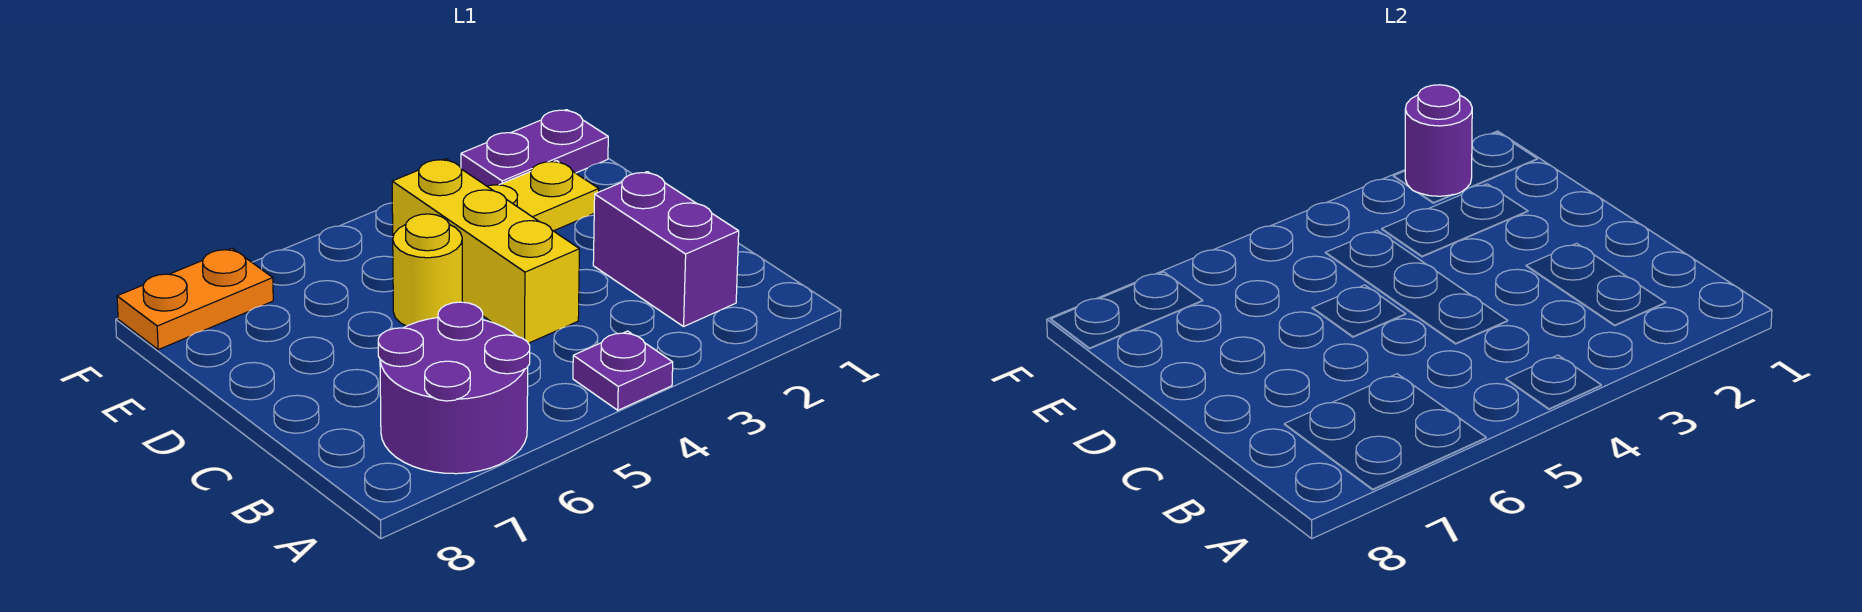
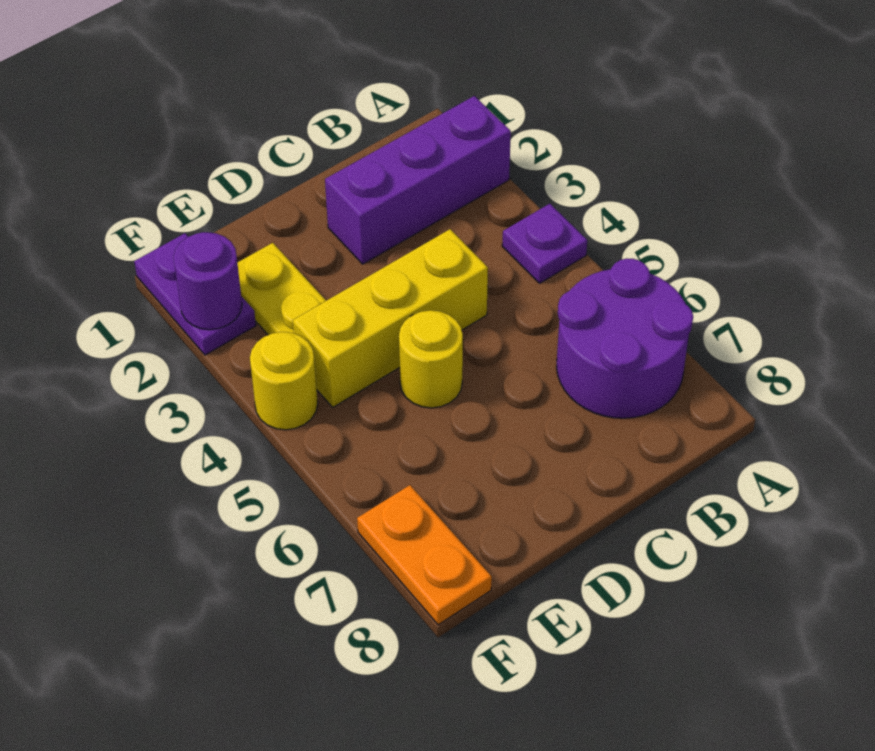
purple brick B2:C2 level 1 -> purple brick A2:C2 level 1
none -> yellow round brick F4 level 1

